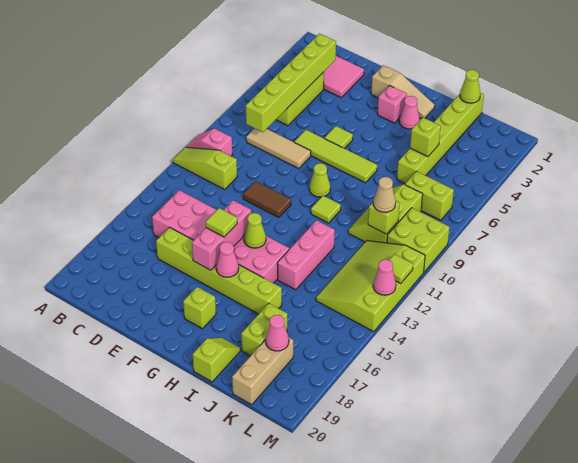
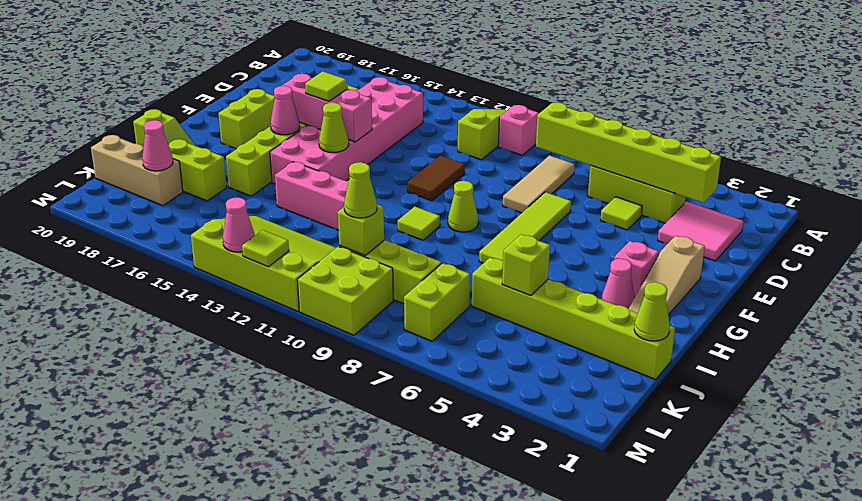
lime tile F6 level 1 -> lime tile D5 level 1
lime brick G18 level 1 -> lime brick F18:G18 level 1
tan cone K10 level 3 -> lime cone K10 level 3

